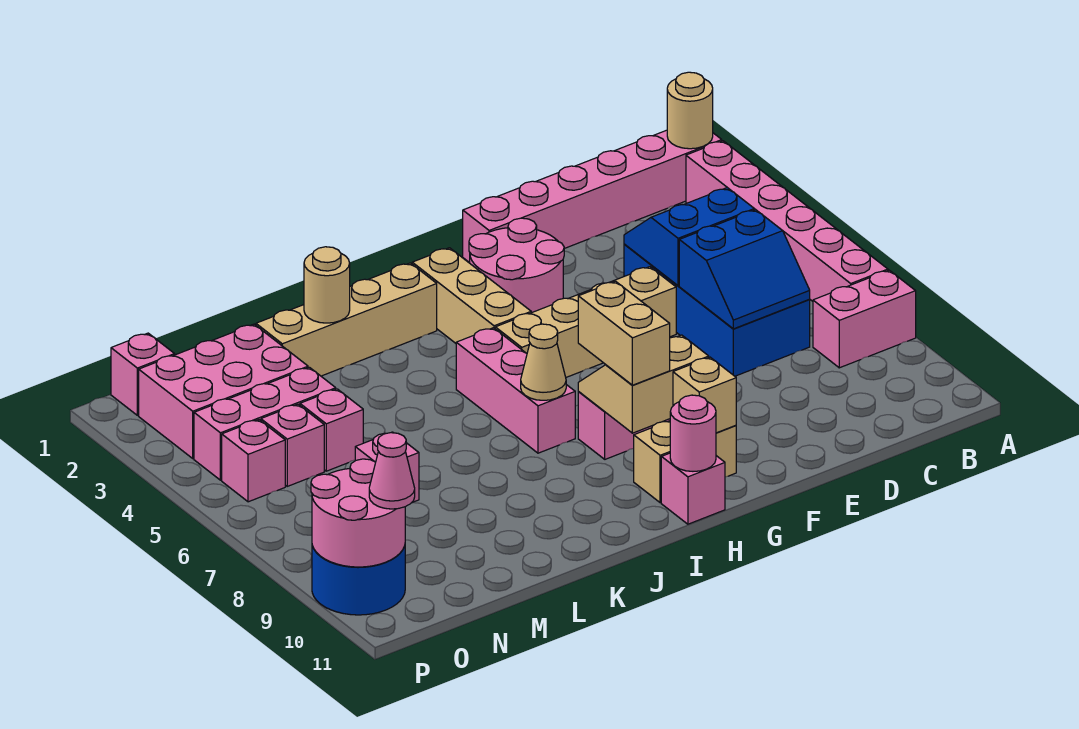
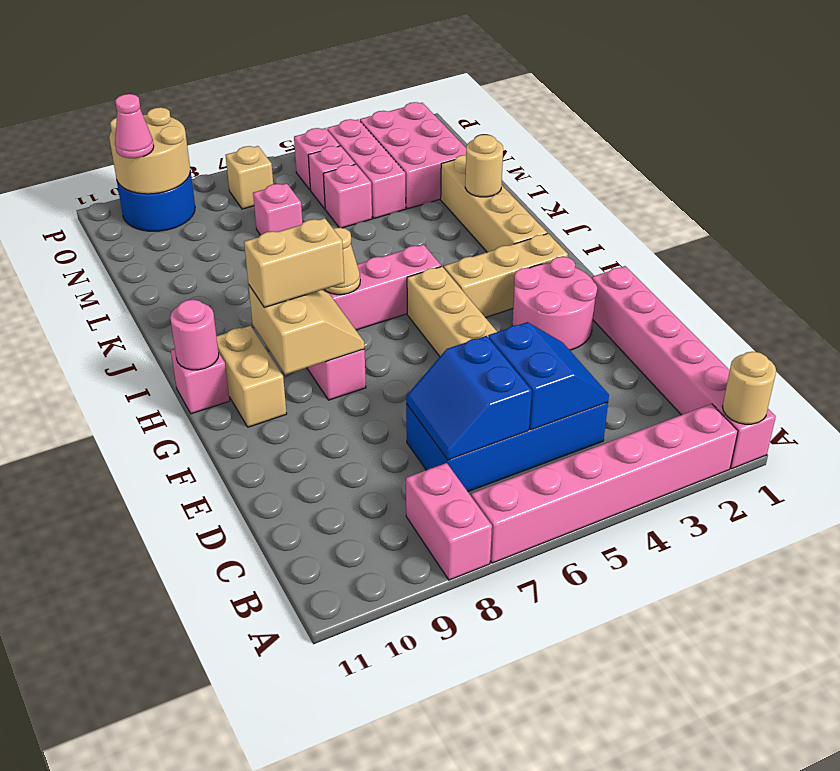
tan brick G10 level 2 -> tan brick O7 level 1
pink brick O1 level 1 -> none
pink round brick O9:P10 level 2 -> tan round brick O9:P10 level 2

